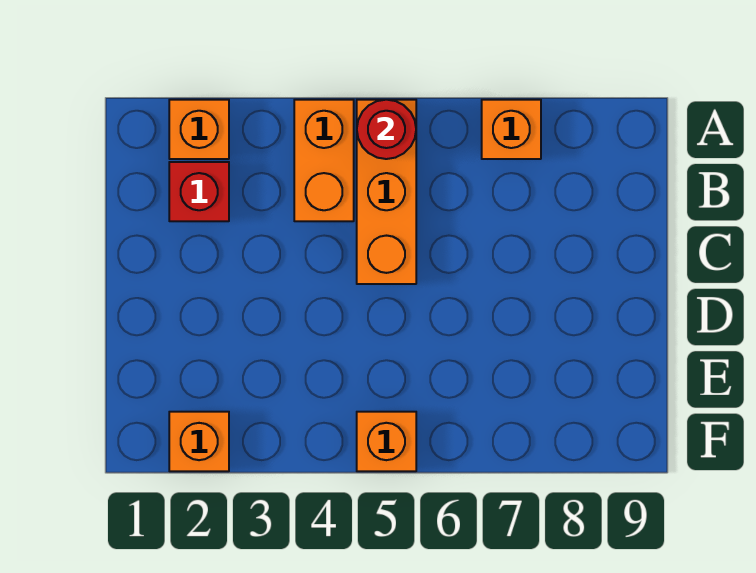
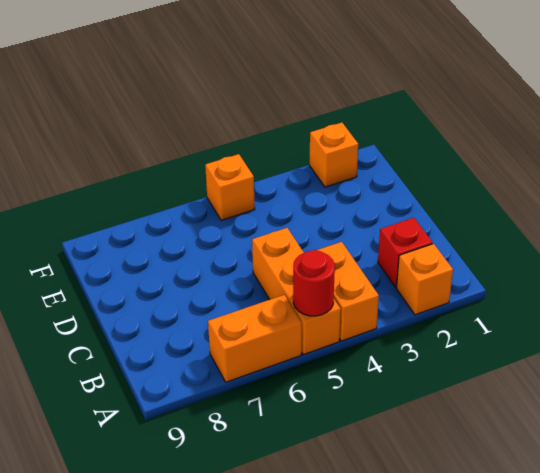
orange brick A7 level 1 -> orange brick A6:A7 level 1

